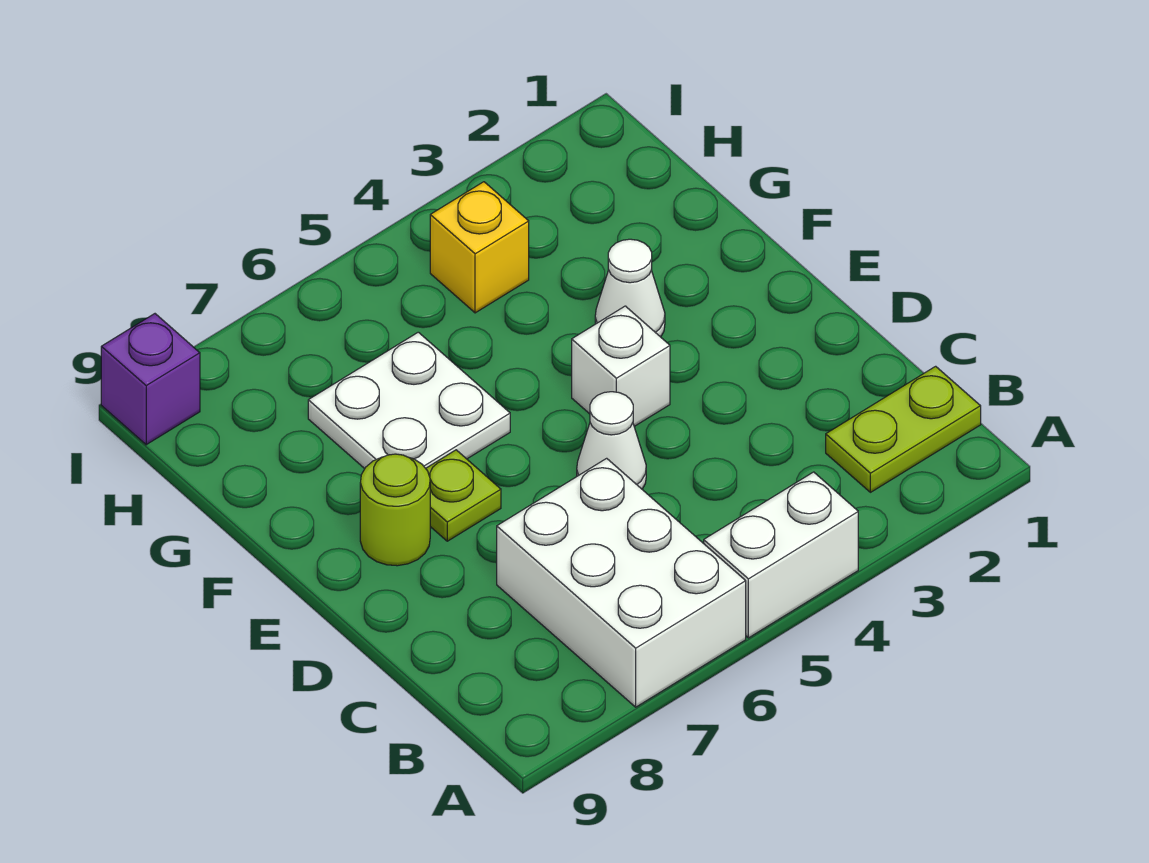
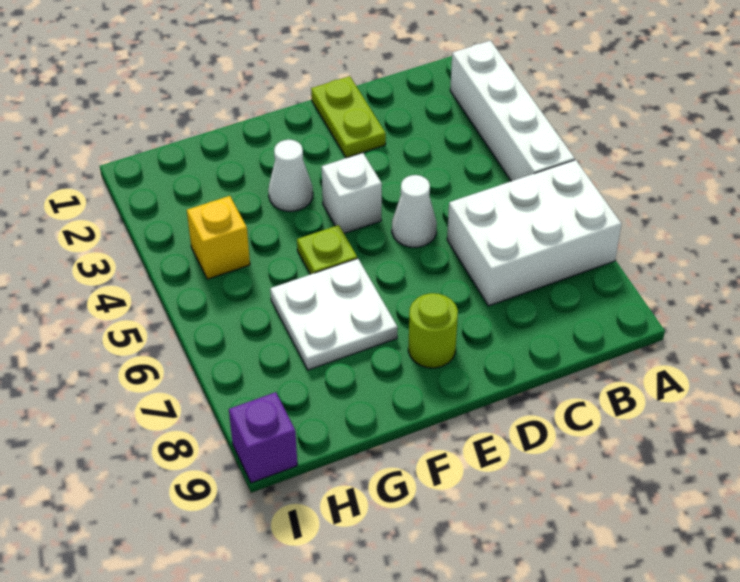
white brick A4:A5 level 1 -> white brick A2:A5 level 1
lime plate B1:B2 level 1 -> lime plate D1:D2 level 1
lime plate E7 level 1 -> lime plate F5 level 1

